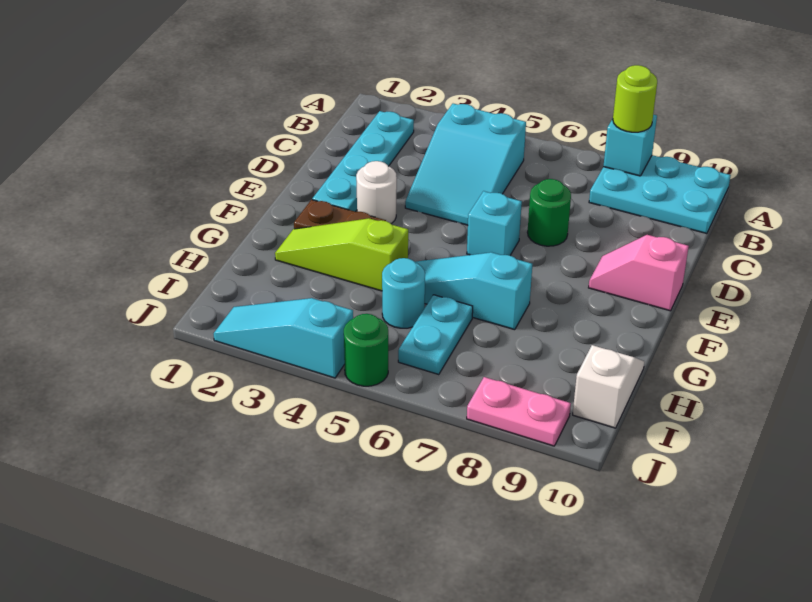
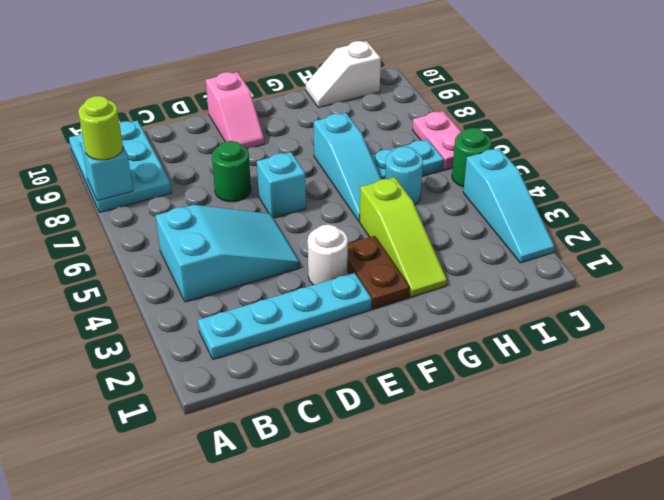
pink plate J8:J9 level 1 -> pink plate J6:J7 level 1

